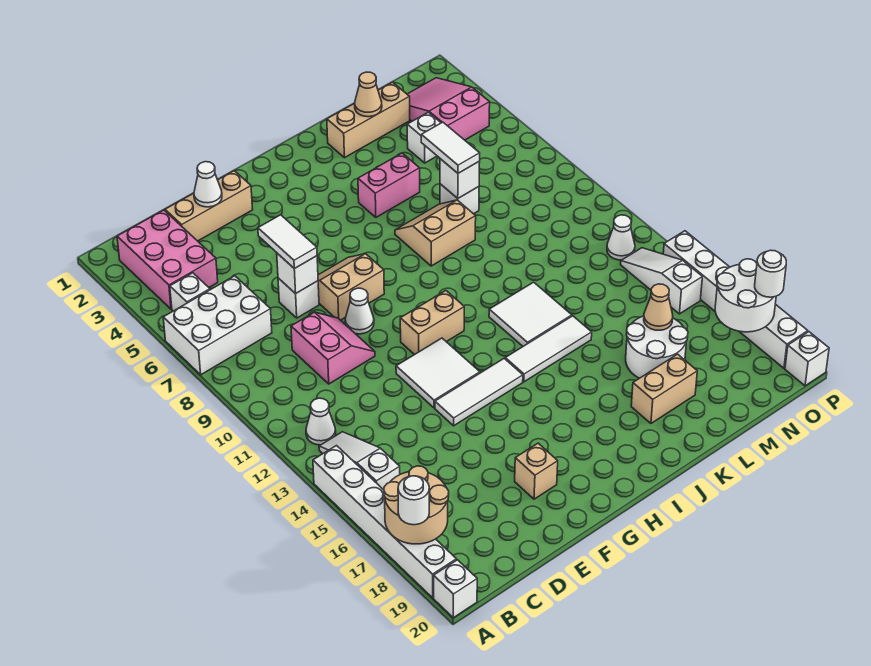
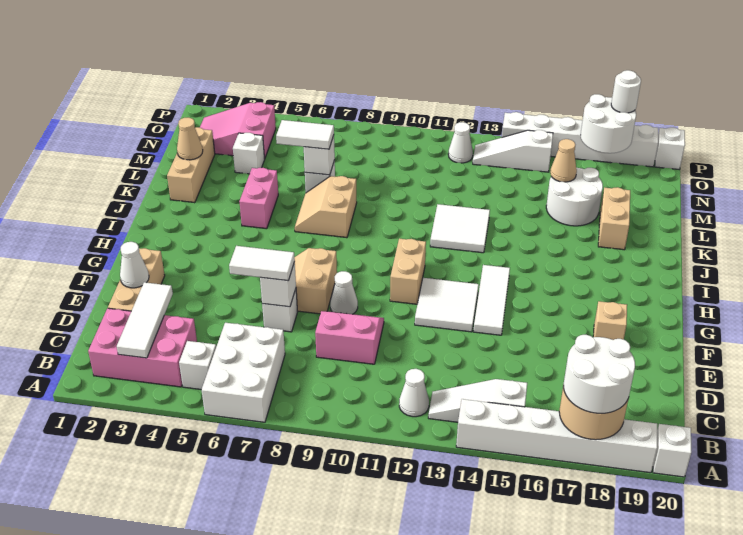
white round brick A18 level 3 -> white round brick A17:B18 level 3
white tile I14:K14 level 1 -> white tile B3:D3 level 2

